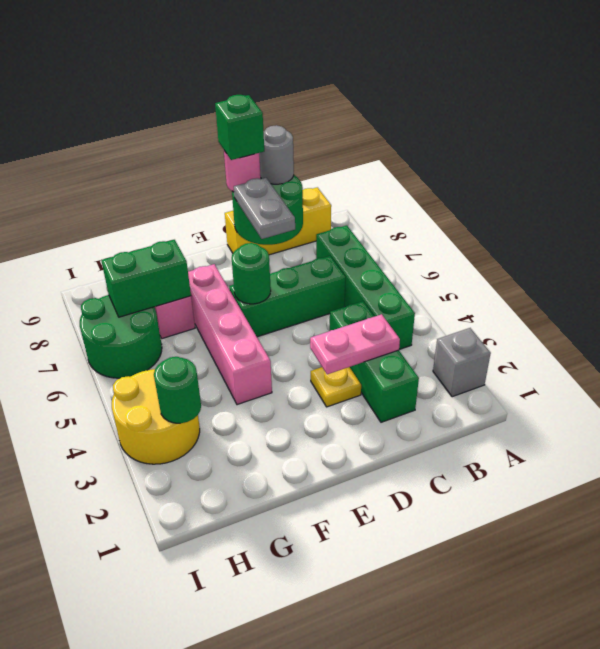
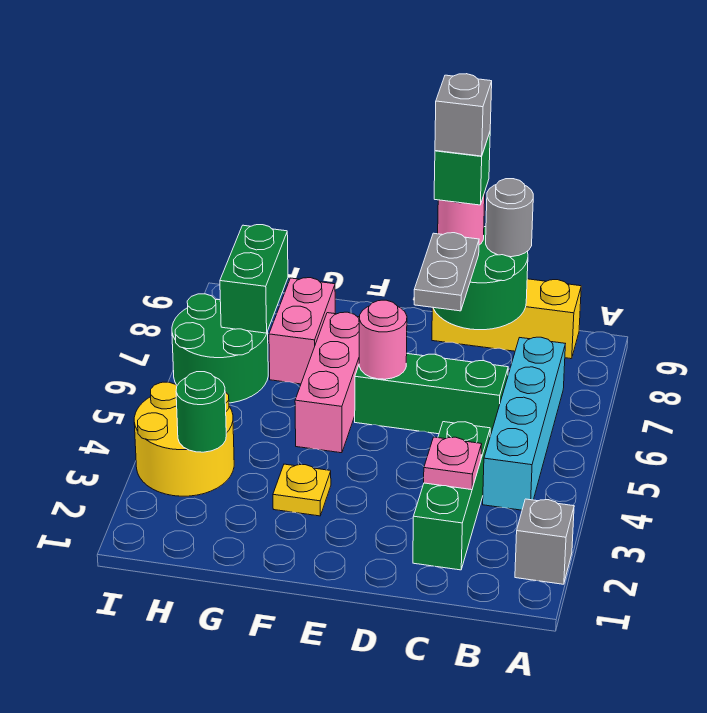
green brick B4:B7 level 1 -> cyan brick B4:B7 level 1
pink plate C3:D3 level 2 -> pink plate C3 level 2
yellow plate D3 level 1 -> yellow plate F3 level 1
none -> grey brick D9 level 5
green round brick E6 level 2 -> pink round brick E6 level 2
pink brick F4:F7 level 1 -> pink brick F5:F7 level 1
green brick G7:H7 level 2 -> green brick H7:H8 level 2

